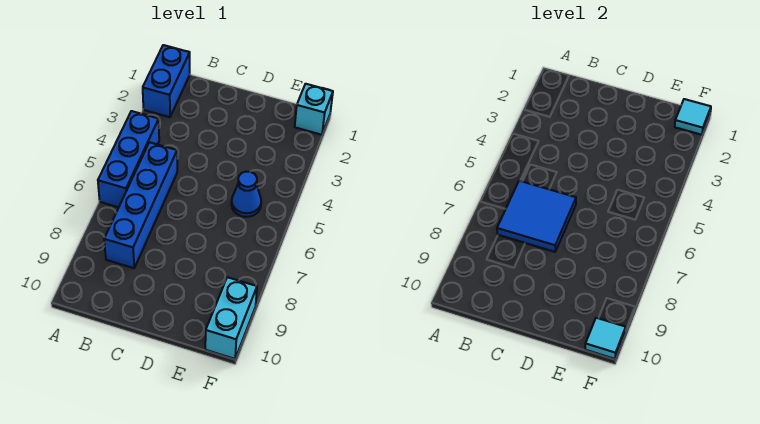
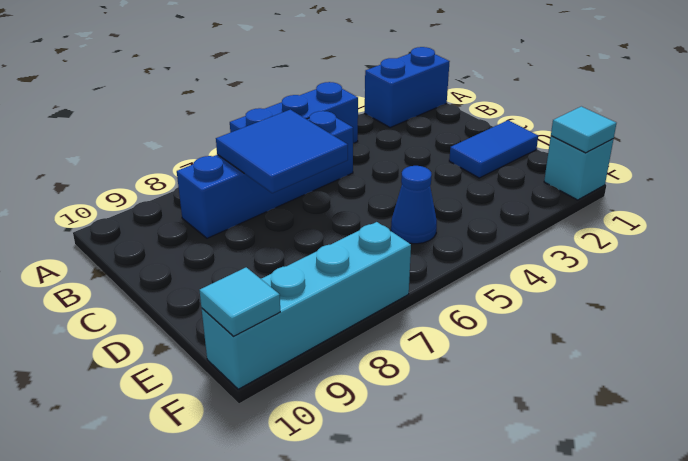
none -> blue tile D1:D2 level 1
cyan brick F9:F10 level 1 -> cyan brick F7:F10 level 1

